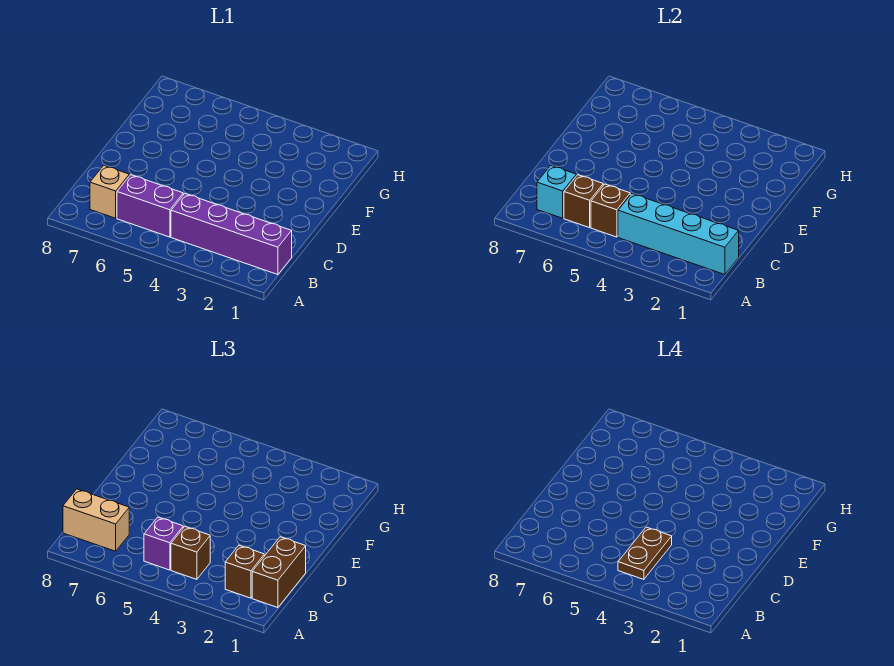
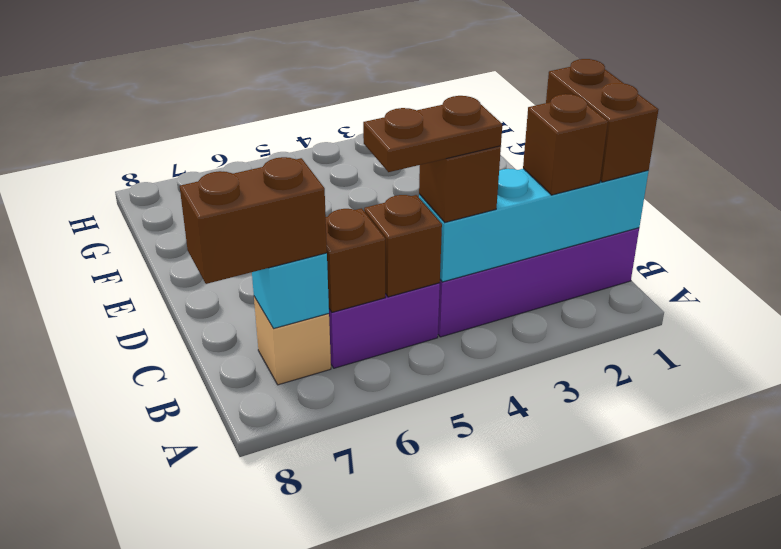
brown plate B4:C4 level 4 -> brown plate B4:B5 level 4
purple brick B5 level 3 -> none
tan brick B7:B8 level 3 -> brown brick B7:B8 level 3

